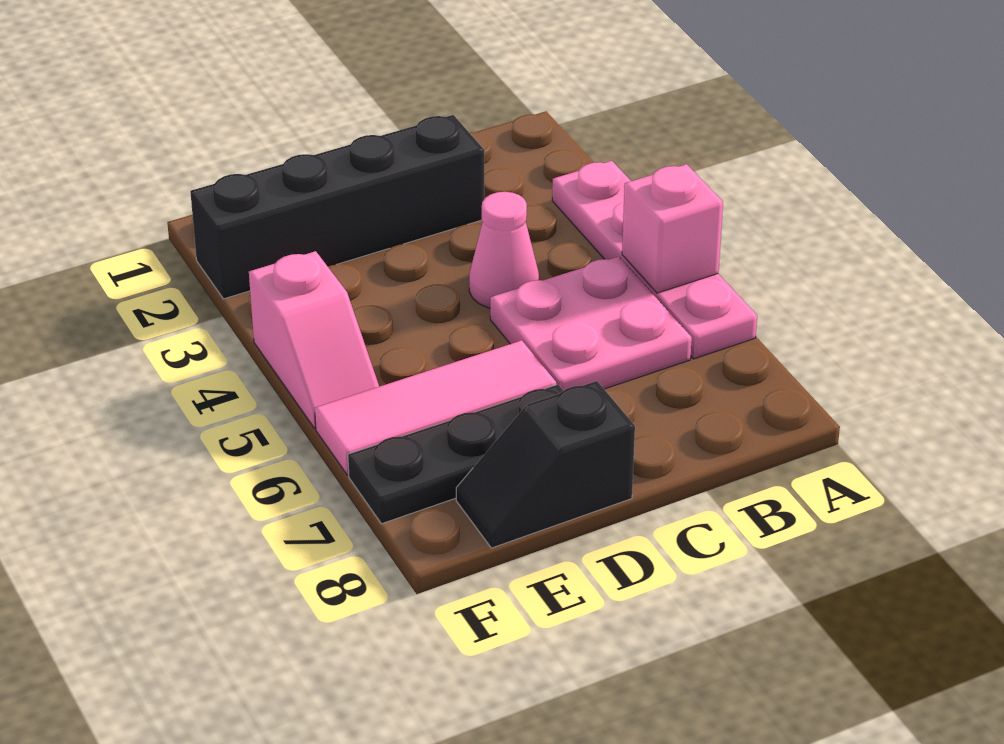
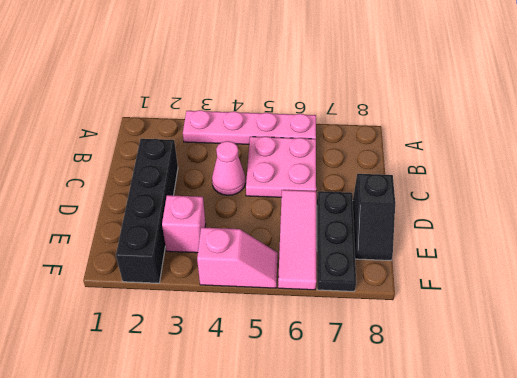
pink brick A5 level 2 -> pink brick E3 level 1

